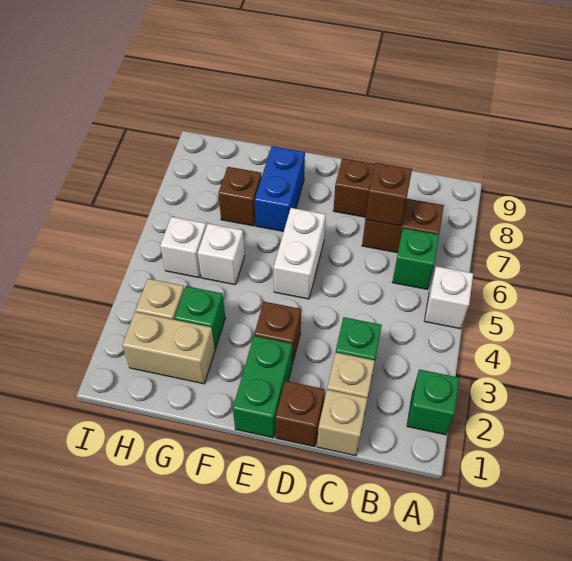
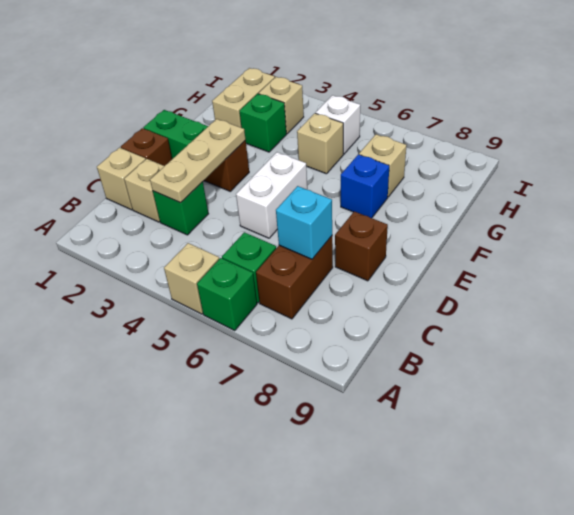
green brick A2 level 1 -> green brick A6 level 1
white brick A5 level 1 -> tan brick A5 level 1
none -> tan plate C3:E3 level 2
brown brick C7 level 2 -> cyan brick C7 level 2
white brick E5:E6 level 1 -> white brick D5:E5 level 1
blue brick F7:F8 level 1 -> blue brick F7 level 1
white brick G5 level 1 -> tan brick G5 level 1
brown brick G7 level 1 -> tan brick G7 level 1

